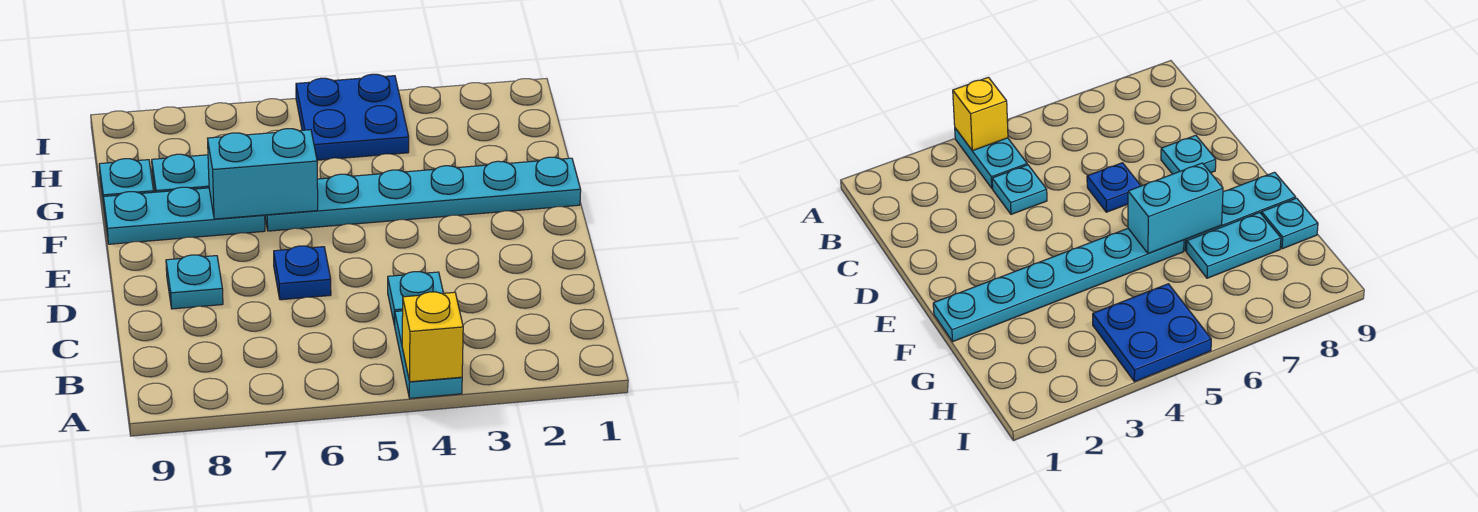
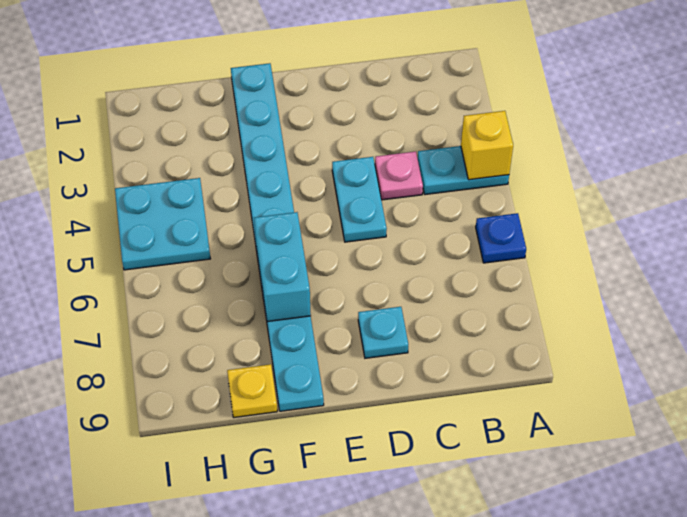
cyan plate C4 level 1 -> pink plate C4 level 1
blue plate D6 level 1 -> blue plate A6 level 1
cyan plate G7:G8 level 1 -> cyan plate D4:D5 level 1
cyan plate G9 level 1 -> yellow plate G9 level 1
blue plate H4:I5 level 1 -> cyan plate H4:I5 level 1

